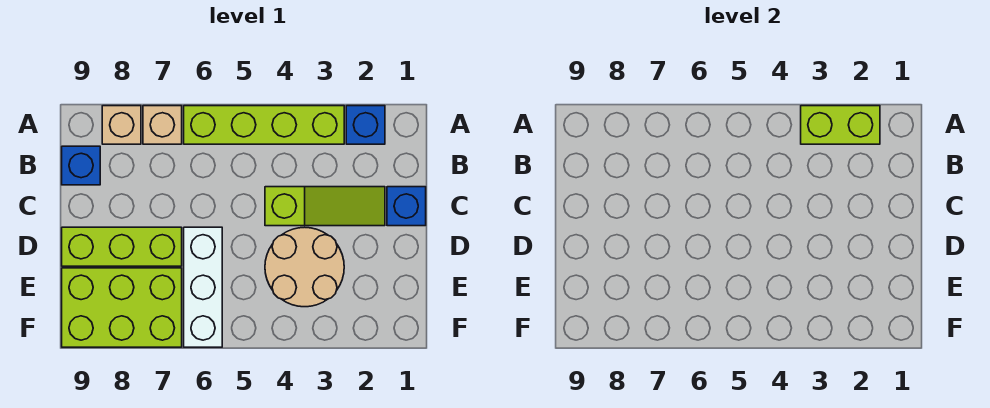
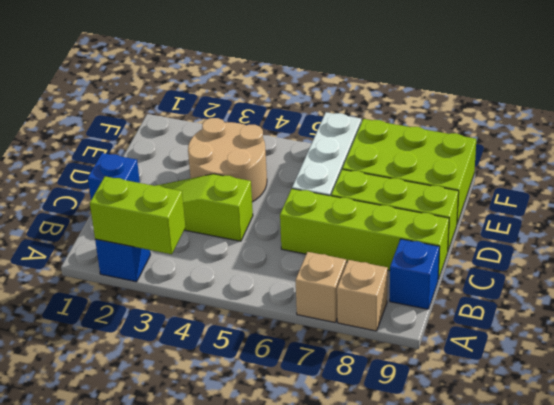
lime brick A3:A6 level 1 -> lime brick C6:C9 level 1

